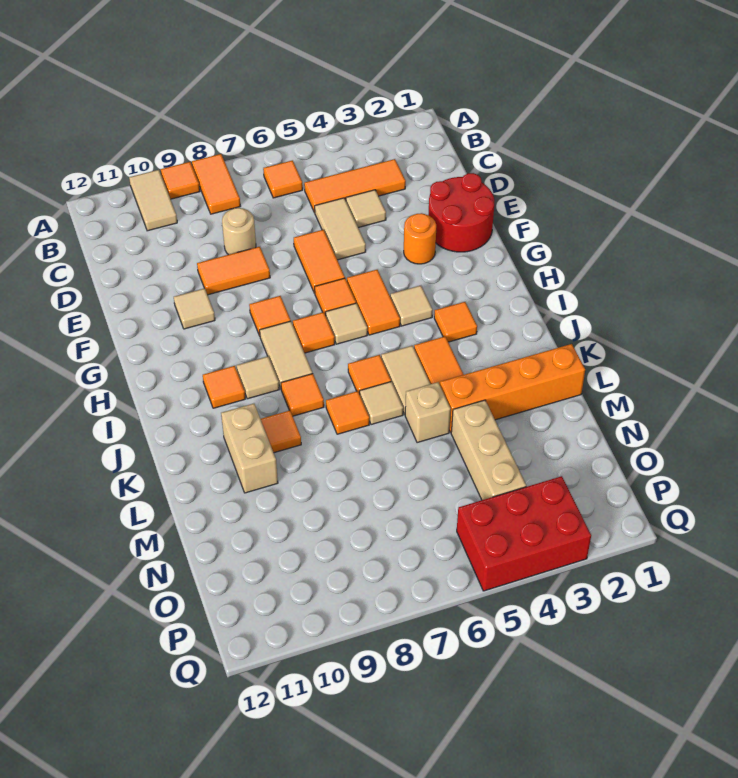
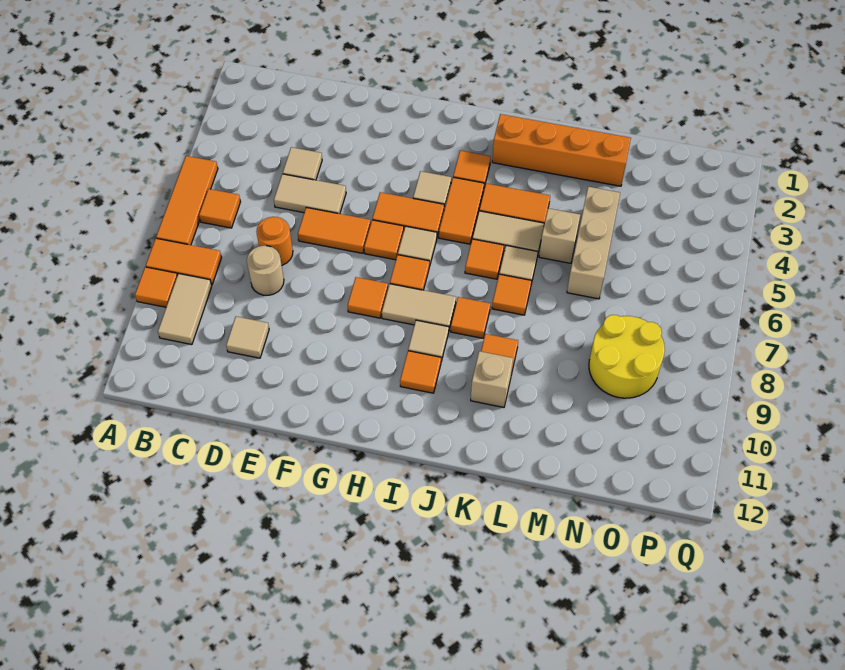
tan tile A10:B10 level 1 -> tan tile B9:B10 level 1
orange tile C3:C5 level 1 -> orange tile A5:A7 level 1
red round brick E1:F2 level 1 -> none
orange tile E8:E9 level 1 -> orange tile I4:I5 level 1
orange round brick F3 level 1 -> orange round brick D7 level 1
tan tile F10 level 1 -> tan tile D10 level 1
tan brick K10:L10 level 1 -> tan brick K10 level 1
orange brick L1:L4 level 1 -> orange brick J2:M2 level 1
tan brick M4:O4 level 1 -> tan brick M4:M6 level 1
none -> yellow round brick N8:O9 level 1
red brick P3:Q5 level 1 -> none

